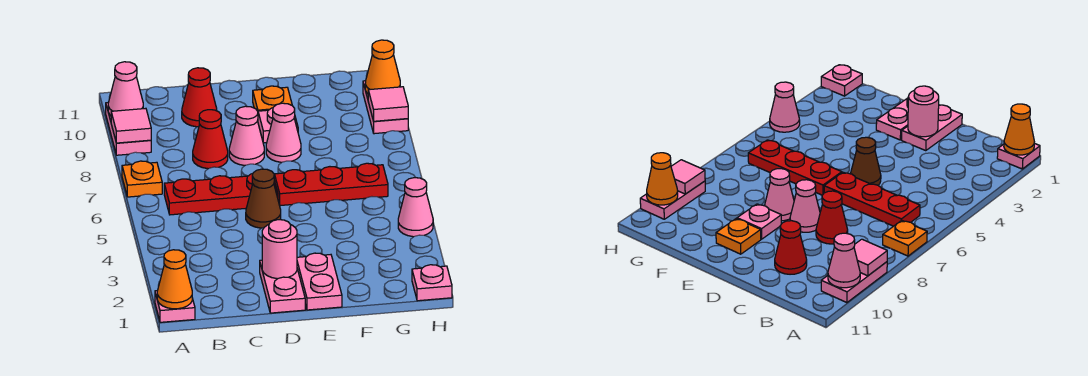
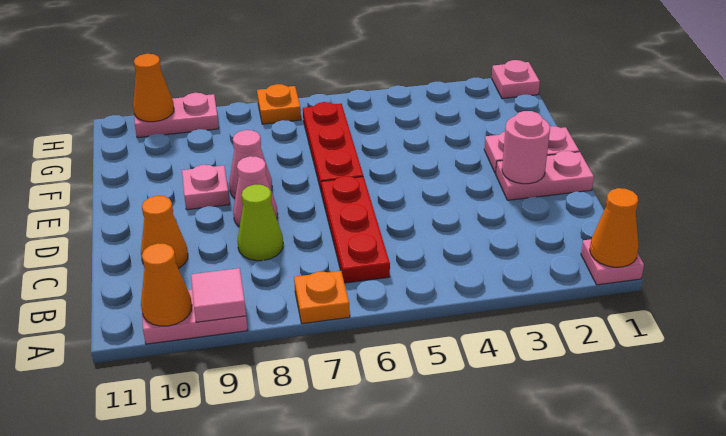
pink cone A10 level 2 -> orange cone A10 level 2
red cone C8 level 1 -> lime cone C8 level 1
red cone C10 level 1 -> orange cone C10 level 1
brown cone D5 level 1 -> none
orange plate E10 level 1 -> orange plate H7 level 1
pink cone H4 level 1 -> none
pink tile H9 level 2 -> none

